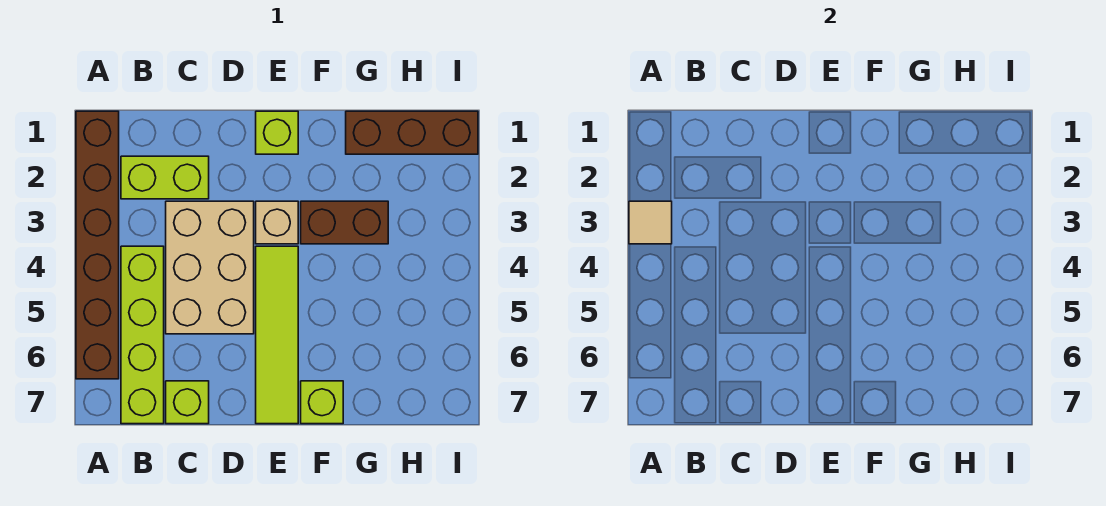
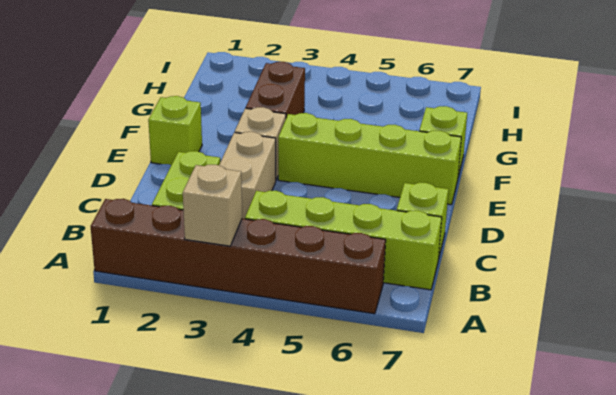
tan tile A3 level 2 -> tan brick A3 level 2
tan brick C3:D5 level 1 -> tan brick C3:D3 level 1
lime tile E4:E7 level 1 -> lime brick E4:E7 level 1
brown brick G1:I1 level 1 -> none

